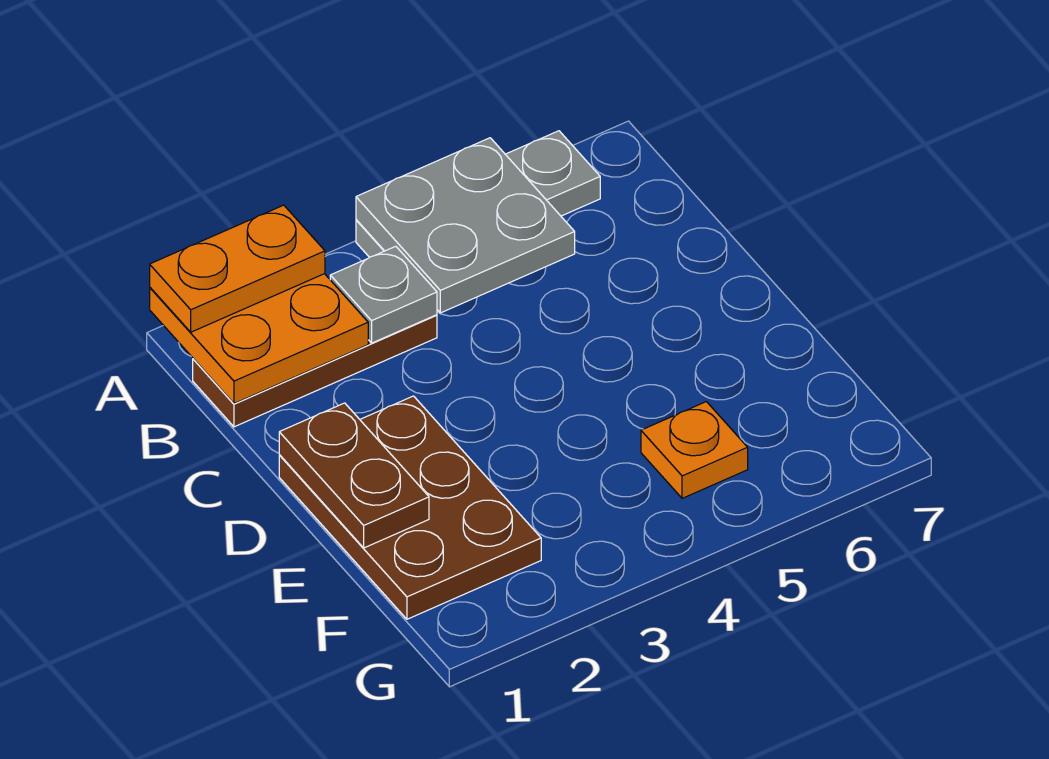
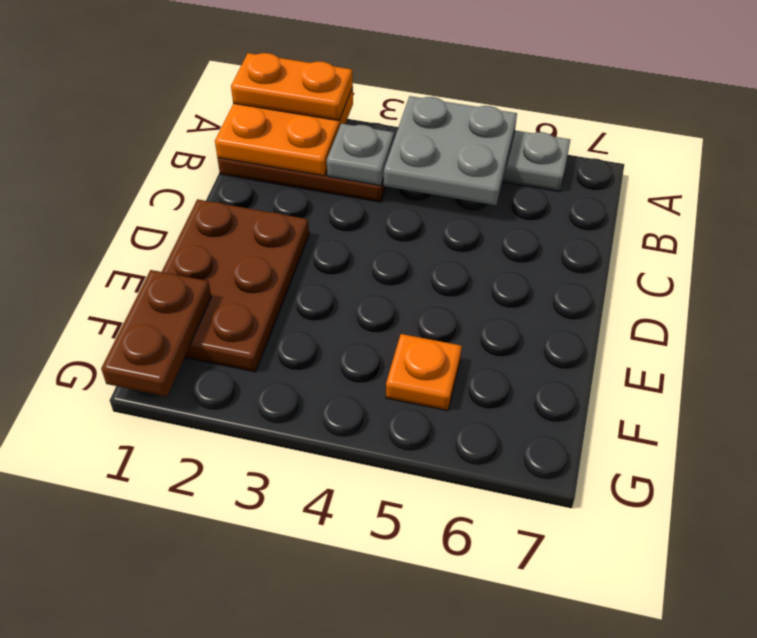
brown plate D1:E1 level 2 -> brown plate F1:G1 level 2

